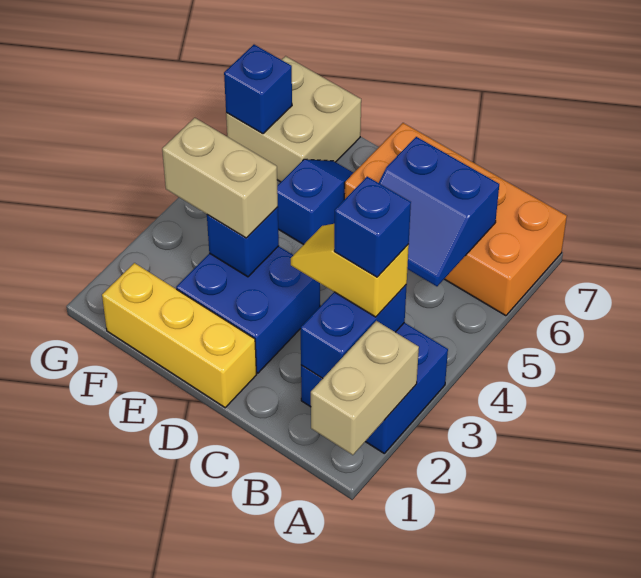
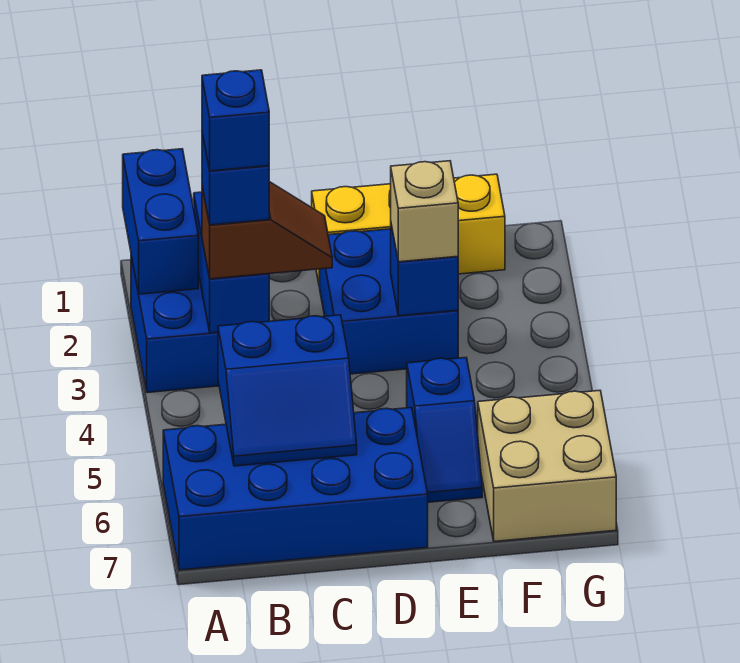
tan brick A1:A2 level 2 -> blue brick A1:A2 level 2
orange brick A6:D7 level 1 -> blue brick A6:D7 level 1
yellow slope B3:C3 level 3 top B -> brown slope B3:C3 level 3 top B
blue slope B5:C6 level 2 top 6 -> blue slope B5:C6 level 2 top 5
tan brick E3:F3 level 3 -> tan brick E3 level 3
blue brick G6 level 2 -> blue brick B3 level 5

